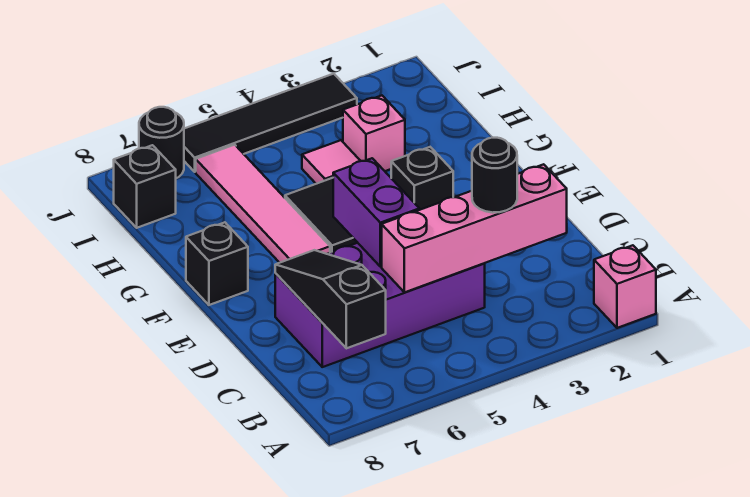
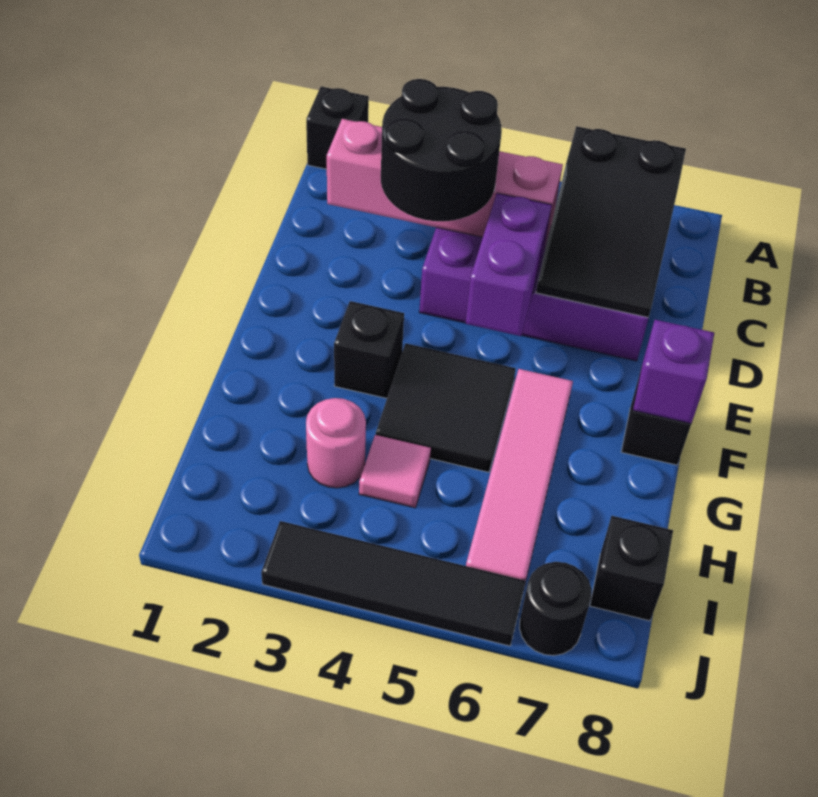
pink brick A1 level 1 -> black brick A1 level 1
black slope B7:D7 level 2 top B -> black slope B6:D7 level 2 top B
black round brick C3 level 3 -> black round brick C3:D4 level 3
none -> purple brick F8 level 2
pink brick H3 level 1 -> pink round brick H3 level 1

